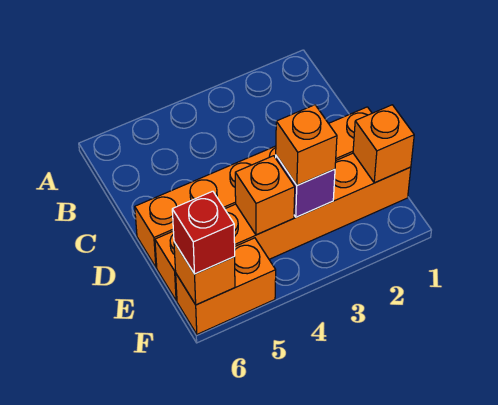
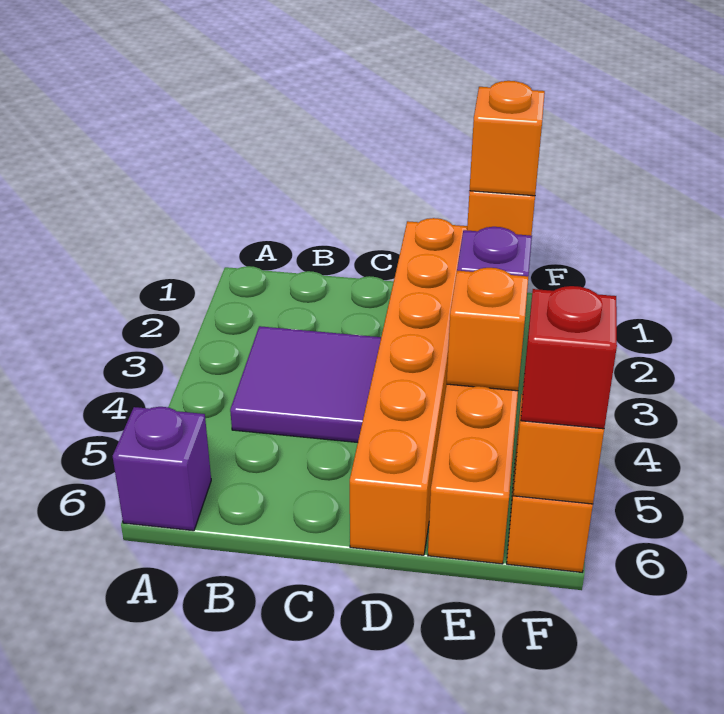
none -> purple brick A6 level 1
none -> purple tile B3:C4 level 1
orange brick E3 level 3 -> orange brick E1 level 3

